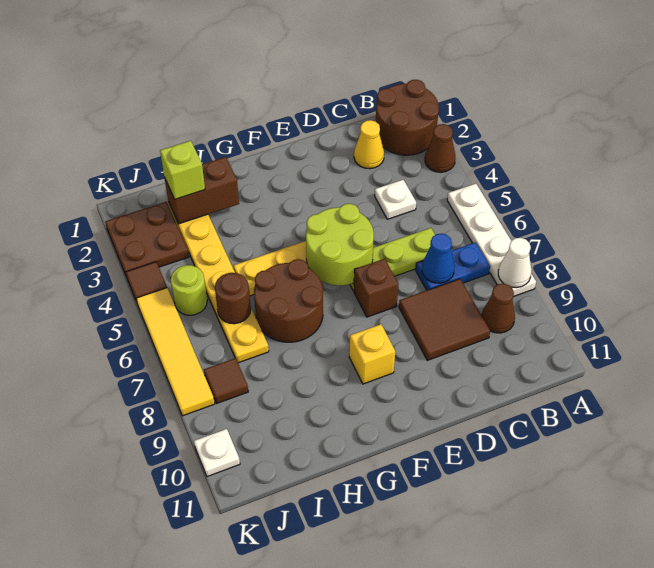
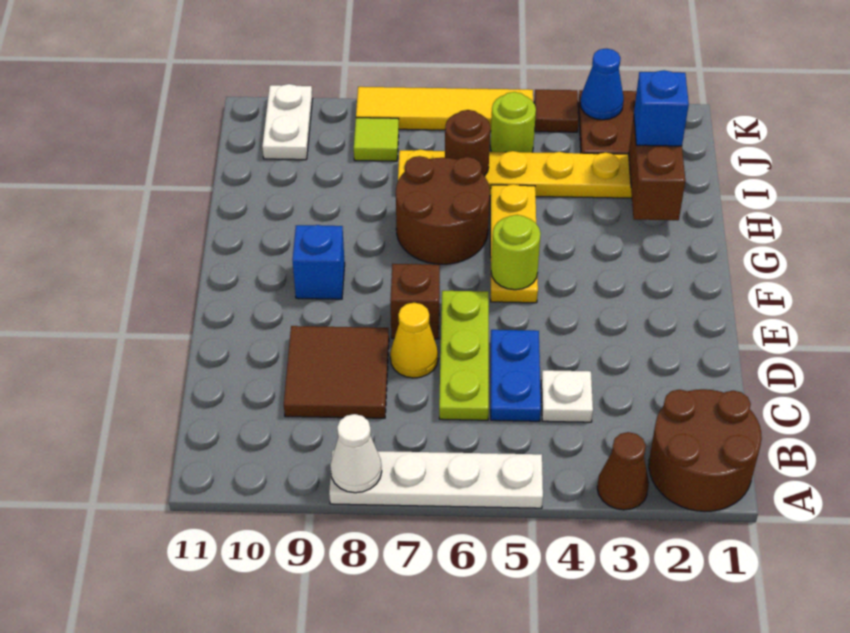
blue plate B7:C7 level 1 -> blue plate C5:D5 level 1
brown cone B9 level 1 -> none
yellow cone C2 level 1 -> yellow cone D7 level 1
blue cone C7 level 2 -> blue cone K3 level 2
lime round brick E5:F6 level 2 -> lime round brick F5 level 2
yellow brick F9 level 1 -> blue brick F9 level 1
lime brick I2 level 3 -> blue brick I2 level 3
brown tile J8 level 1 -> lime tile J8 level 1
white plate K10 level 1 -> white plate J10:K10 level 1

